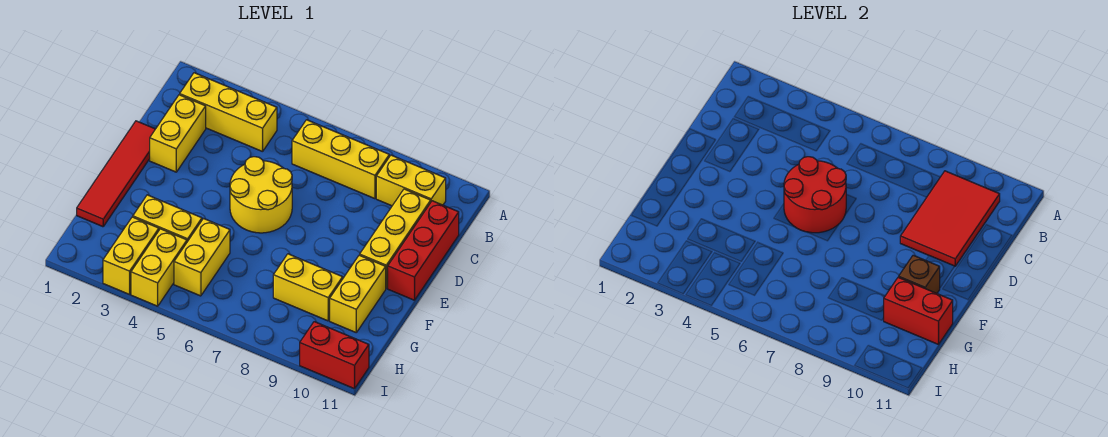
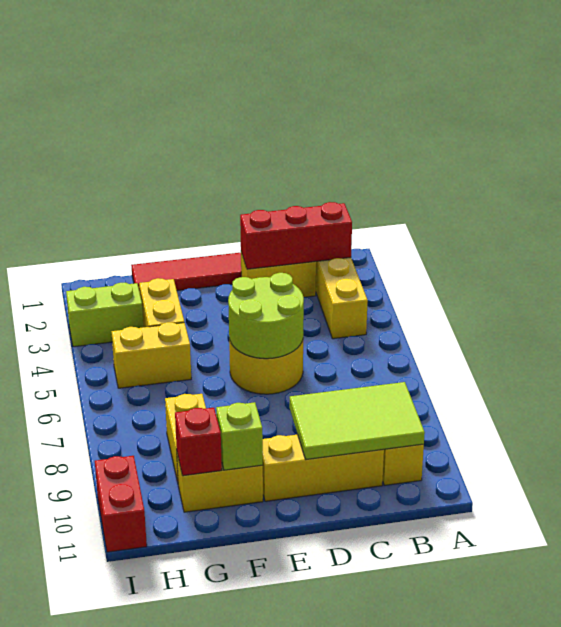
yellow brick B6:B8 level 1 -> none
red tile B9:D10 level 2 -> lime tile B9:D10 level 2
red brick C11:E11 level 1 -> red brick B2:D2 level 2
red round brick D5:E6 level 2 -> lime round brick D5:E6 level 2
brown brick F10 level 2 -> lime brick F10 level 2
red brick G10:G11 level 2 -> red brick G10 level 2
yellow brick H3:I3 level 1 -> lime brick H3:I3 level 1
yellow brick H4:I4 level 1 -> none

